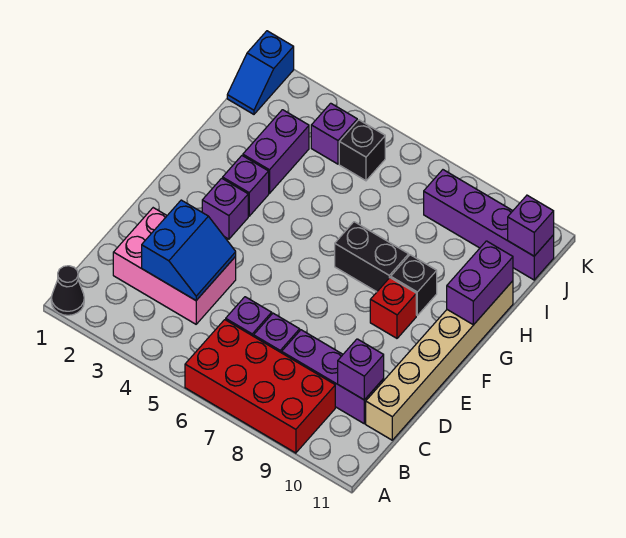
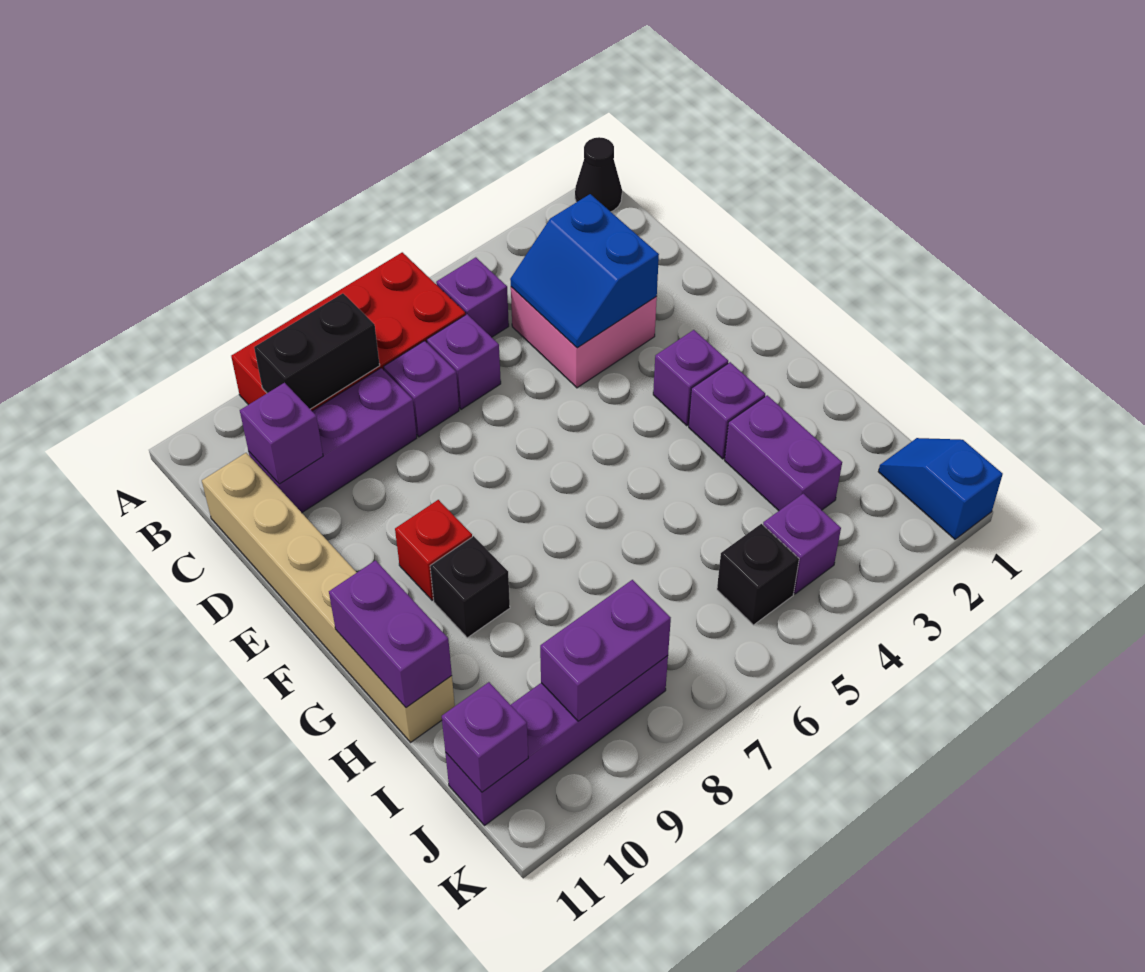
none -> purple brick B5 level 1
pink brick C2:D4 level 1 -> pink brick C3:D4 level 1
black brick G7:G8 level 1 -> black brick B8:B9 level 2
none -> purple brick J8:J9 level 2

